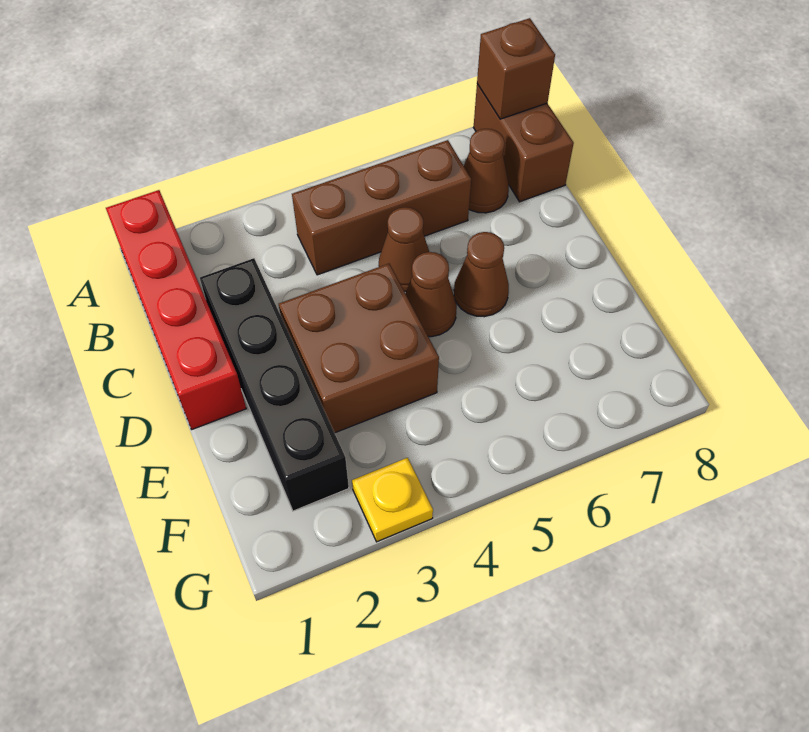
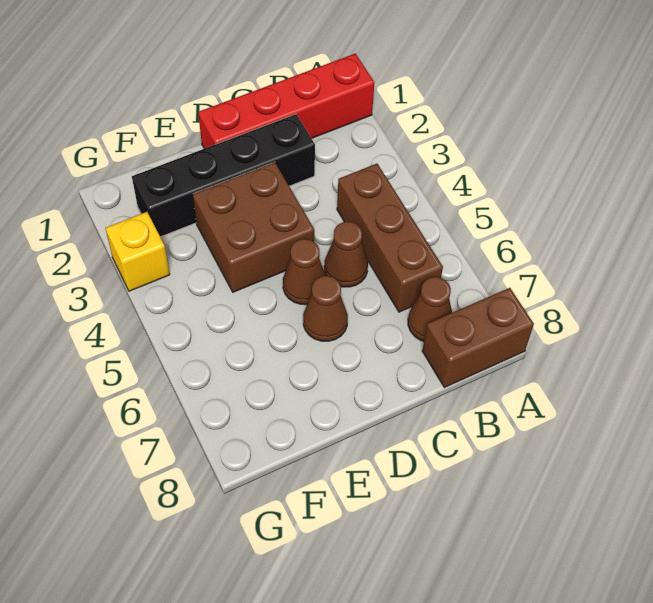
brown brick A8 level 2 -> none
yellow plate G3 level 1 -> yellow brick G3 level 1

